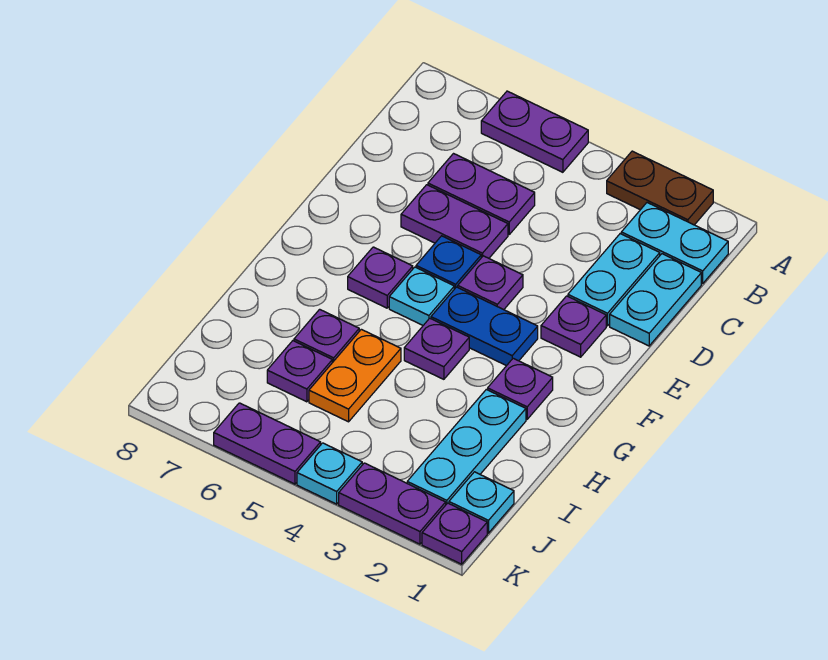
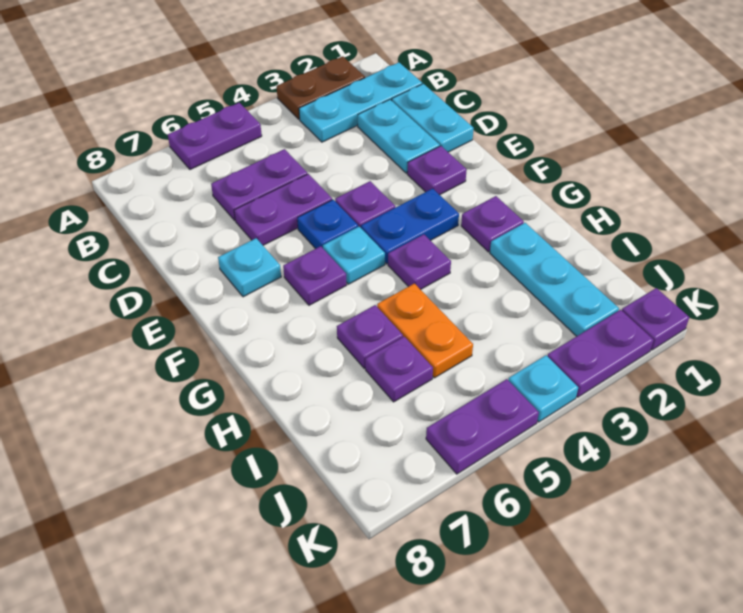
cyan plate B1:B2 level 1 -> cyan plate B1:B3 level 1
cyan plate J1 level 1 -> cyan plate E7 level 1

